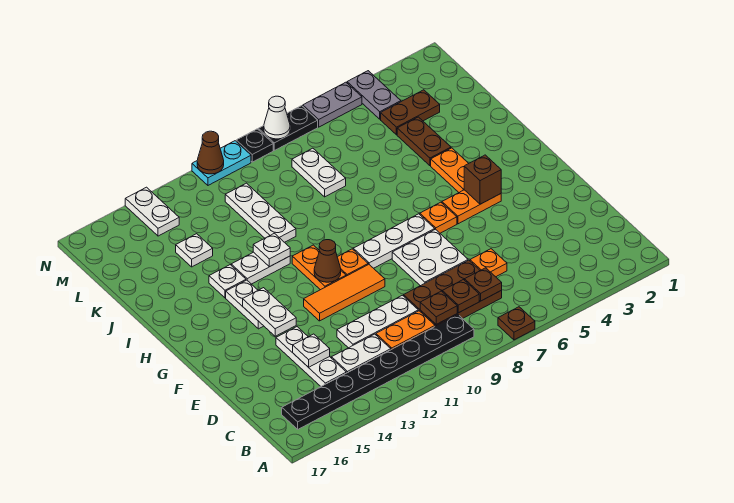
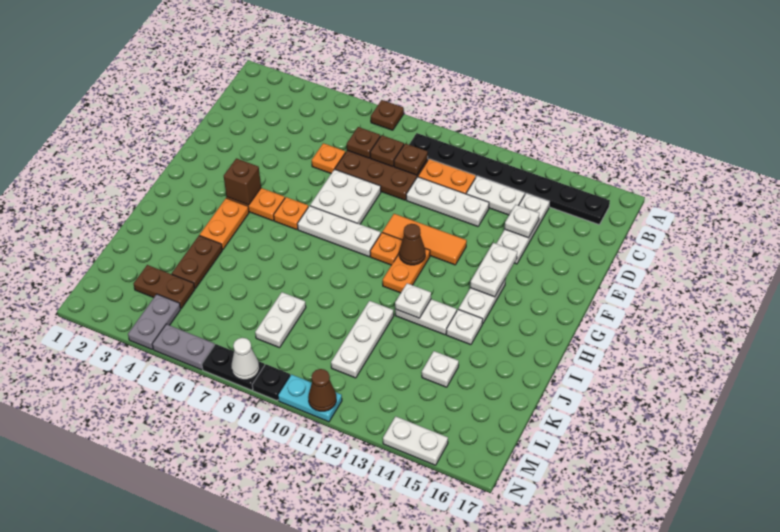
white plate M14:N14 level 1 -> white plate N14:N15 level 1

